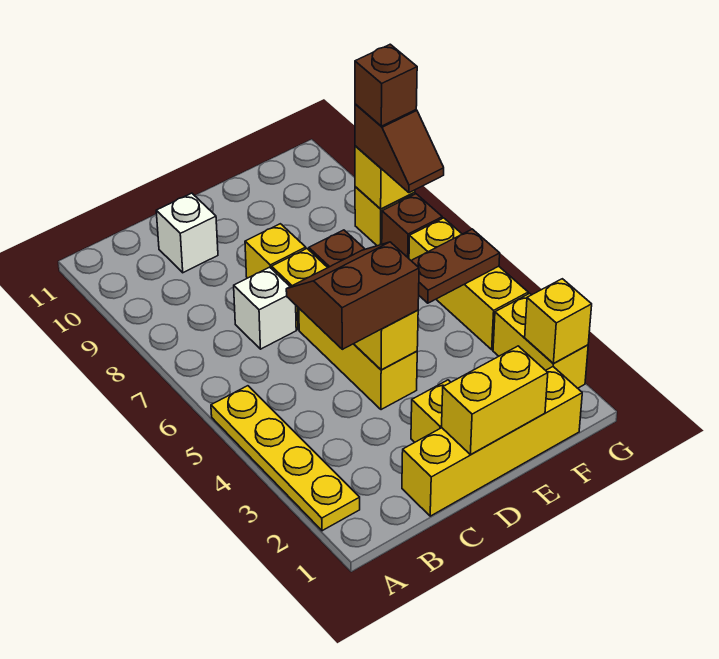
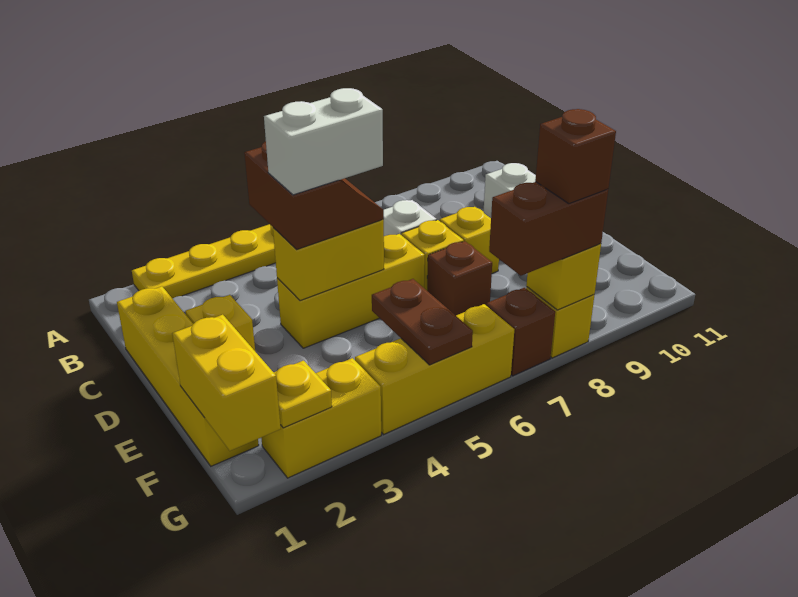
yellow brick D1:E1 level 2 -> yellow brick F1:G1 level 2
none -> white brick D4:D5 level 4
yellow brick G2 level 2 -> yellow plate G2 level 2
brown slope G7:G8 level 3 top 8 -> brown brick G7:G8 level 3

